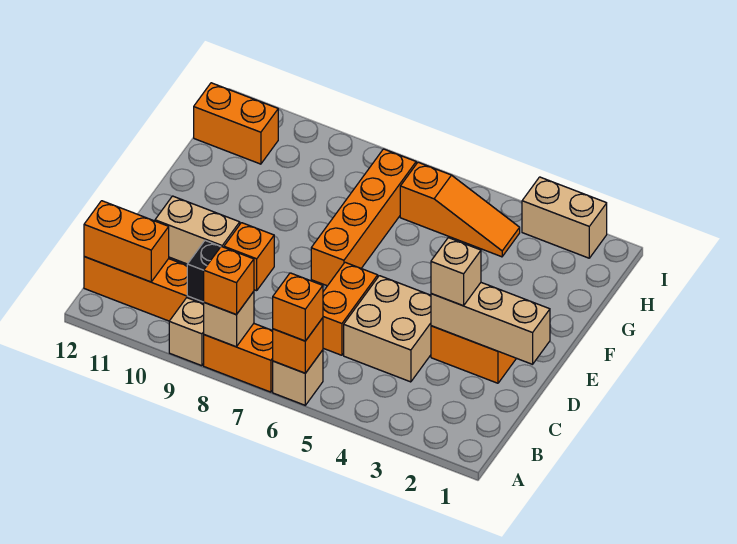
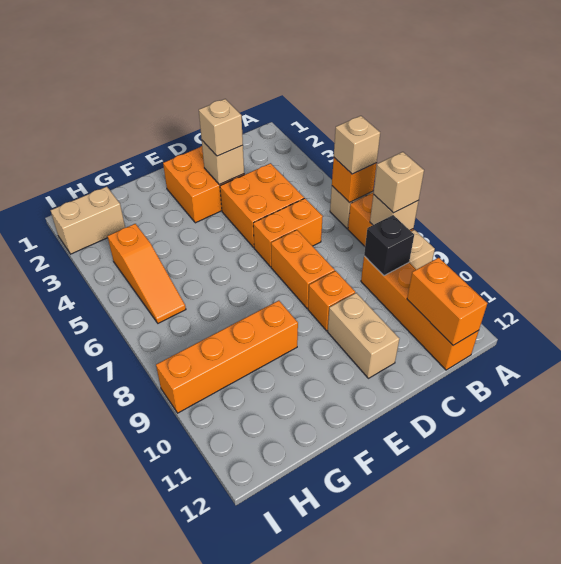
orange brick A6 level 3 -> tan brick A6 level 3
orange brick A8 level 3 -> tan brick A8 level 3
tan brick C4:D5 level 1 -> orange brick C4:D5 level 1
tan brick D1:D3 level 2 -> tan brick D3 level 2
orange brick E7:H7 level 1 -> orange brick F9:I9 level 1
orange slope H4:H6 level 1 top 6 -> orange slope H4:H6 level 1 top 4
orange brick H11:H12 level 1 -> orange brick D7:D8 level 1
tan brick I2:I3 level 1 -> tan brick H2:I2 level 1

